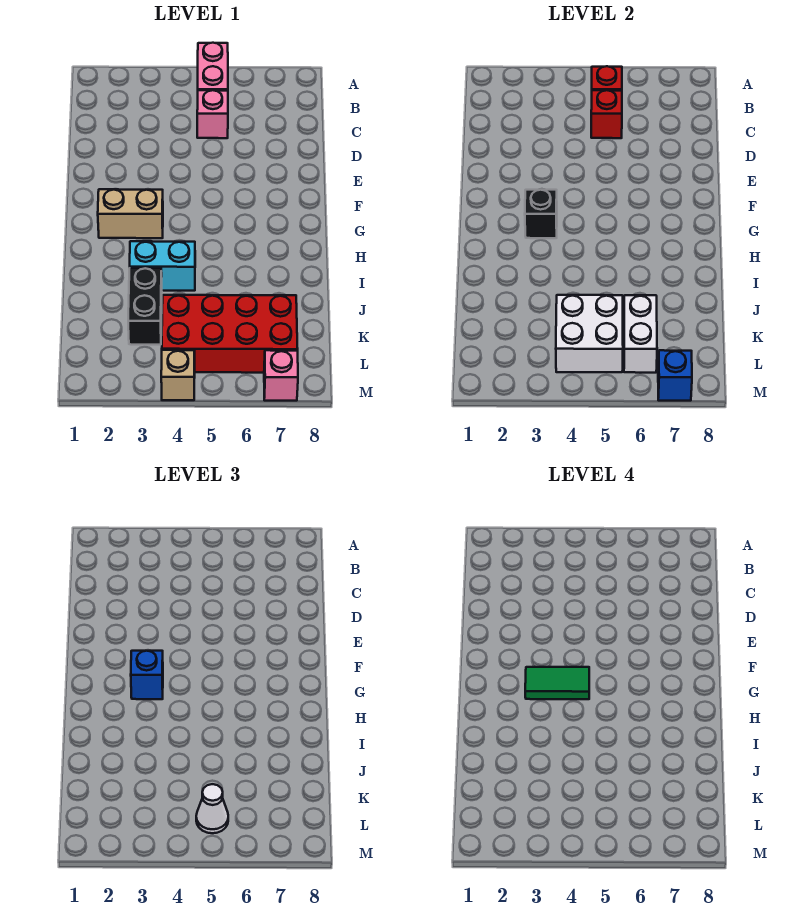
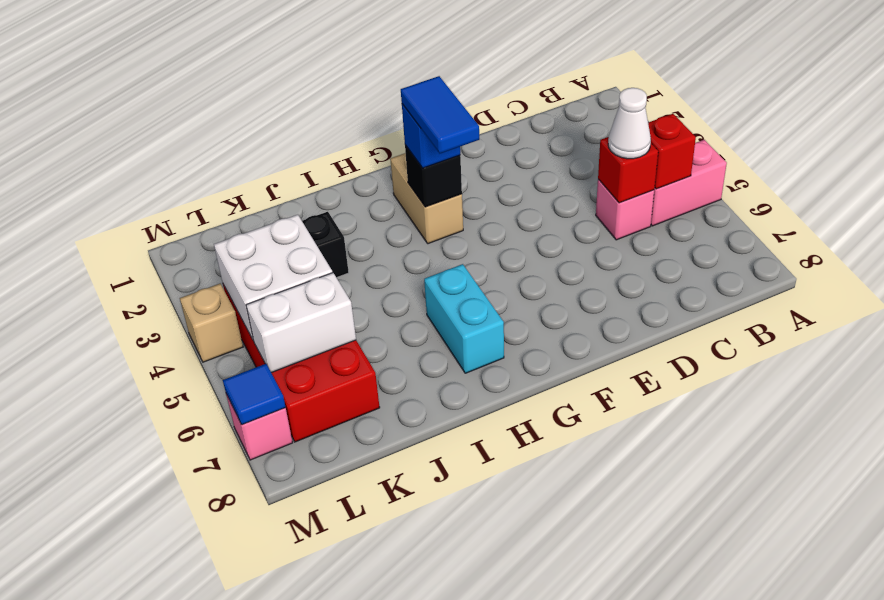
green tile G3:G4 level 4 -> blue tile G3:G4 level 4
cyan brick I3:I4 level 1 -> cyan brick H6:H7 level 1
white cone L5 level 3 -> white cone C5 level 3
blue brick M7 level 2 -> blue tile M7 level 2

